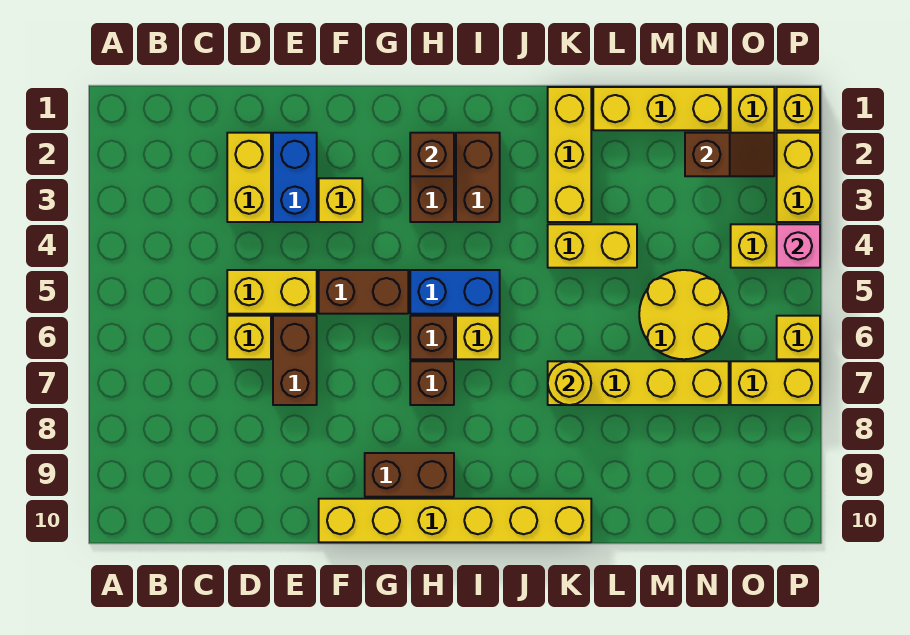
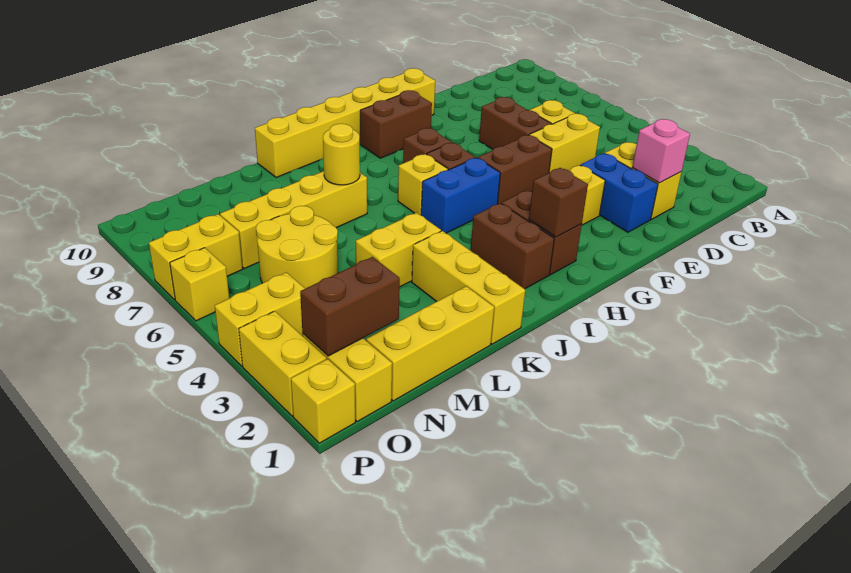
brown slope N2:O2 level 2 top N -> brown brick N2:O2 level 2
pink brick P4 level 2 -> pink brick D2 level 2

